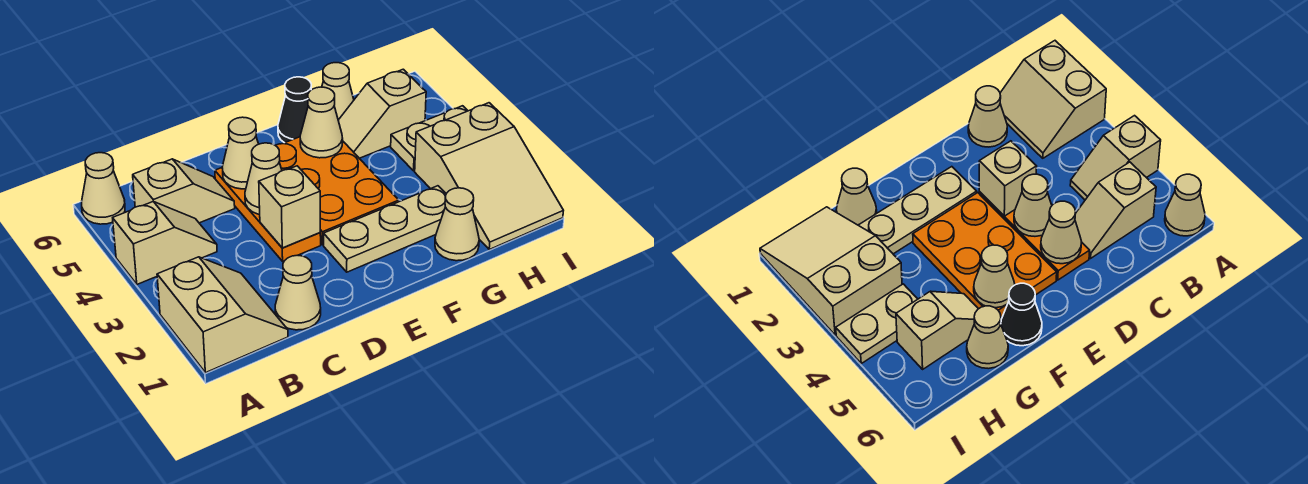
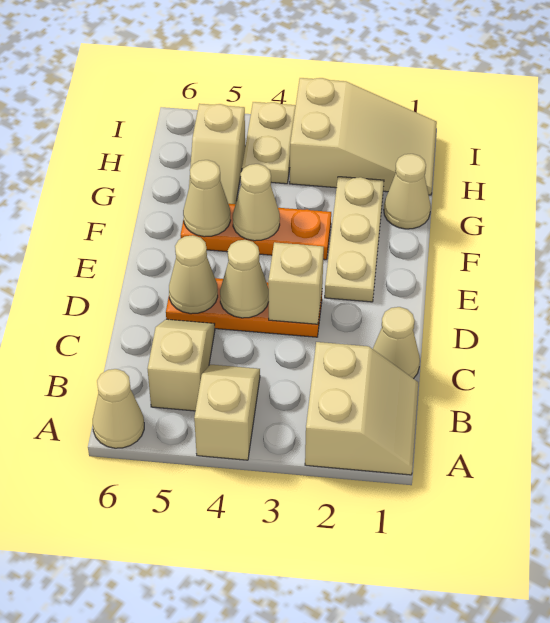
tan slope A1:B2 level 1 top A -> tan slope A1:B2 level 1 top 2
orange plate E3:F5 level 1 -> orange plate F3:F5 level 1
black cone F6 level 1 -> none
tan cone G6 level 1 -> tan cone F4 level 2

